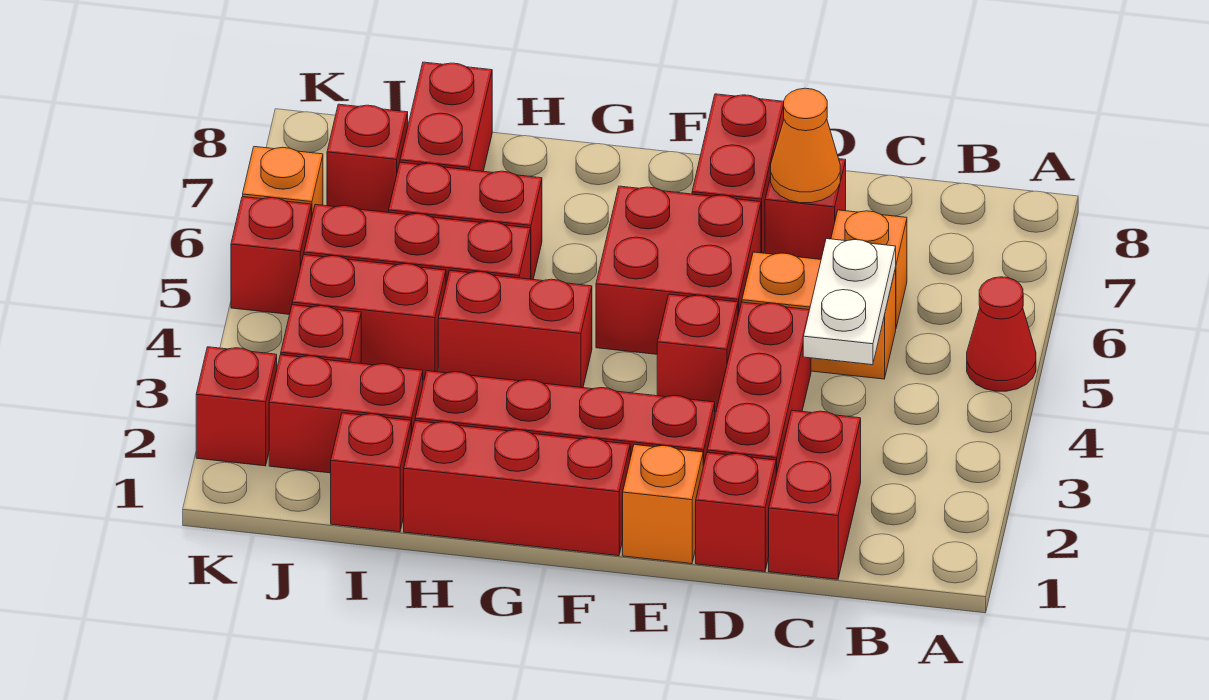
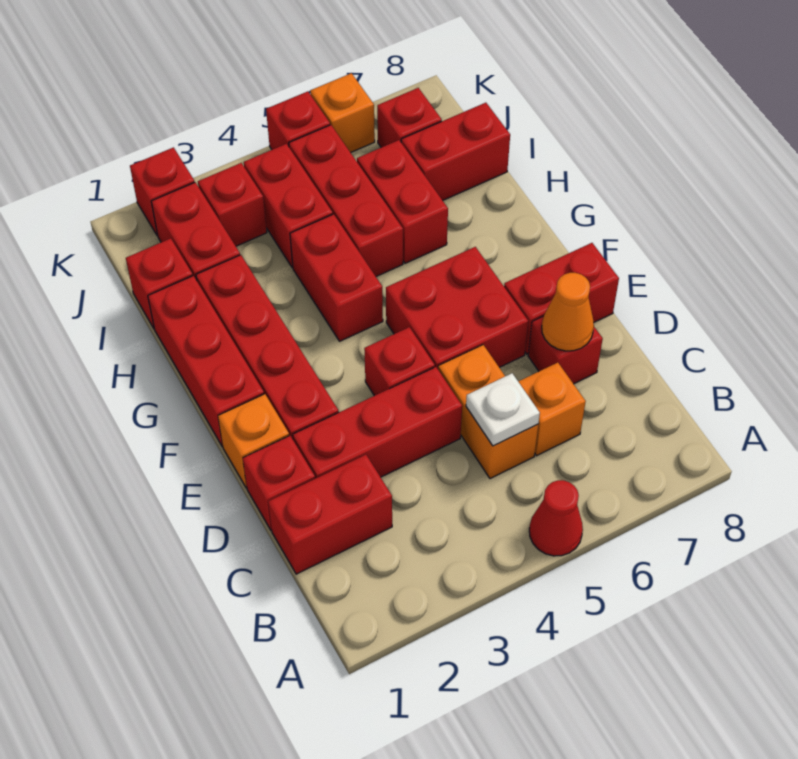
white plate C4:C5 level 2 -> white plate C5 level 2

